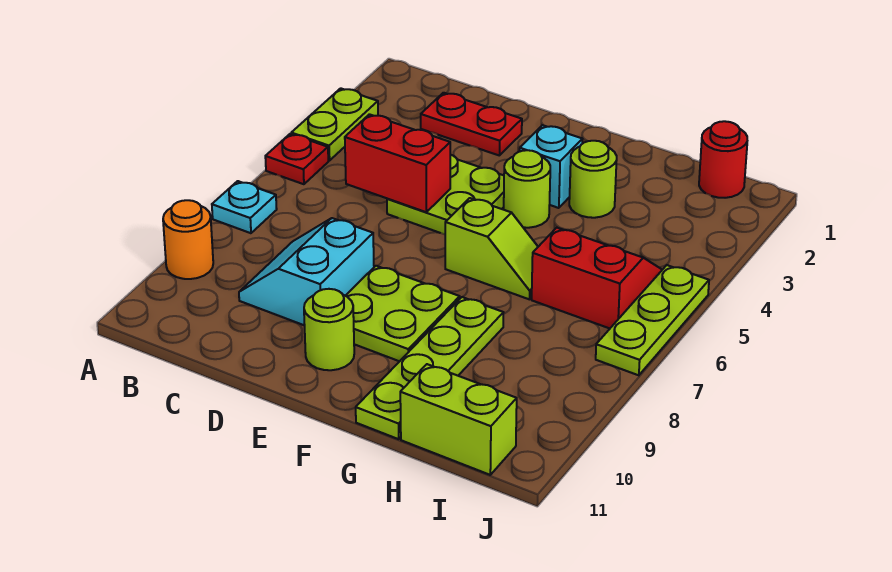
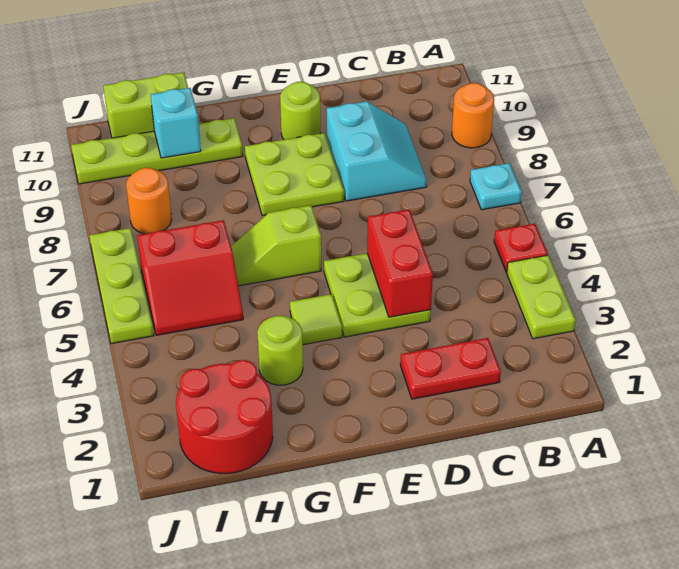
red brick C5:D5 level 2 -> red brick D4:D5 level 2
cyan brick F3 level 1 -> cyan brick H10 level 2
lime round brick F4 level 1 -> lime tile F4 level 1
lime plate G8:G11 level 1 -> lime plate G10:J10 level 1
red round brick I1 level 1 -> red round brick H1:I2 level 1
none -> orange round brick I8 level 1

